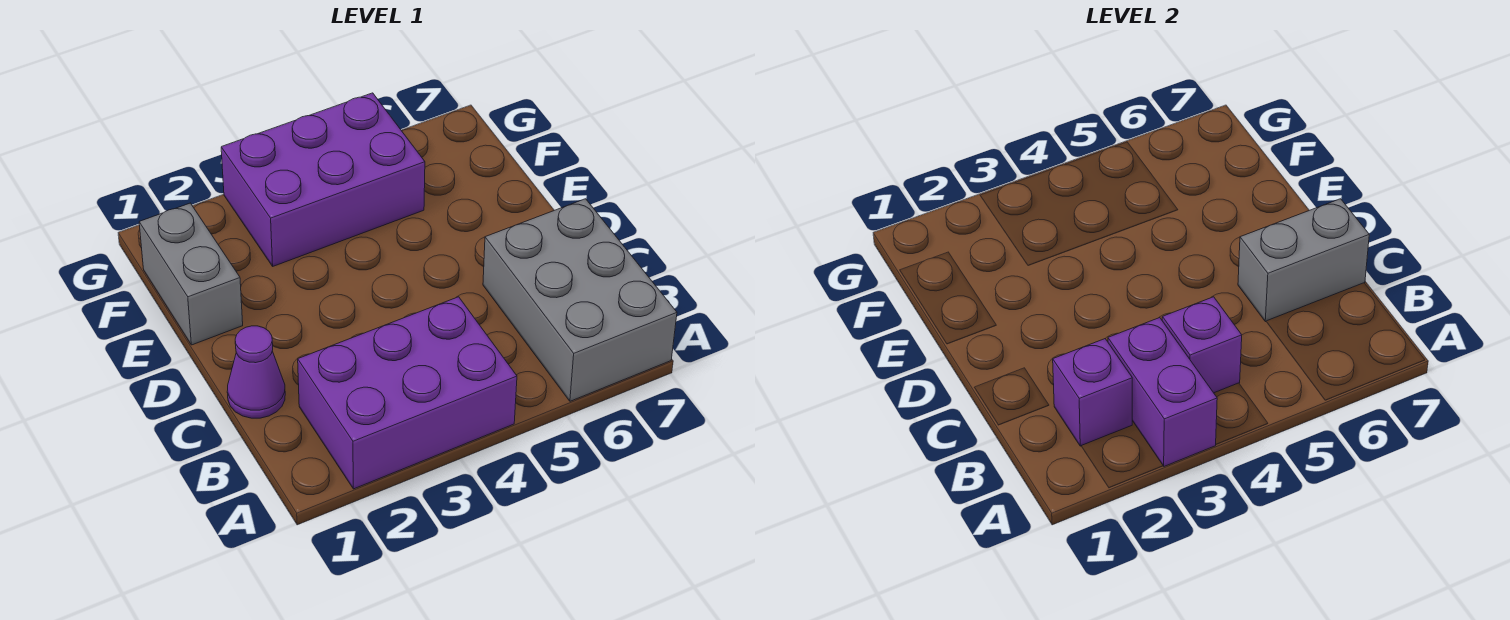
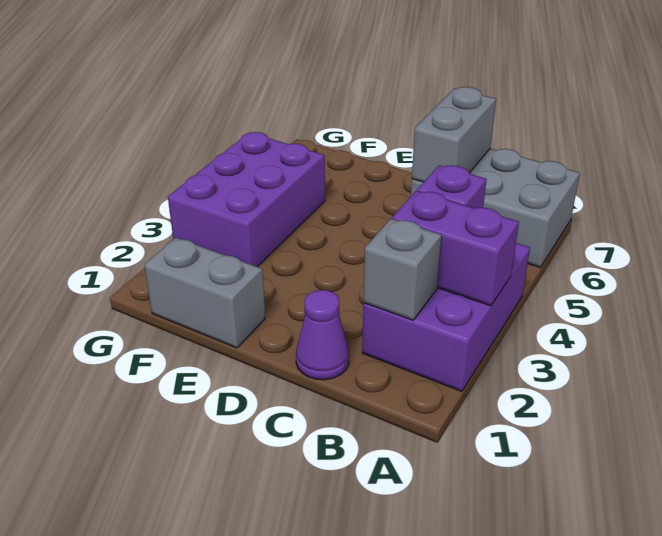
purple brick B2 level 2 -> grey brick B2 level 2

